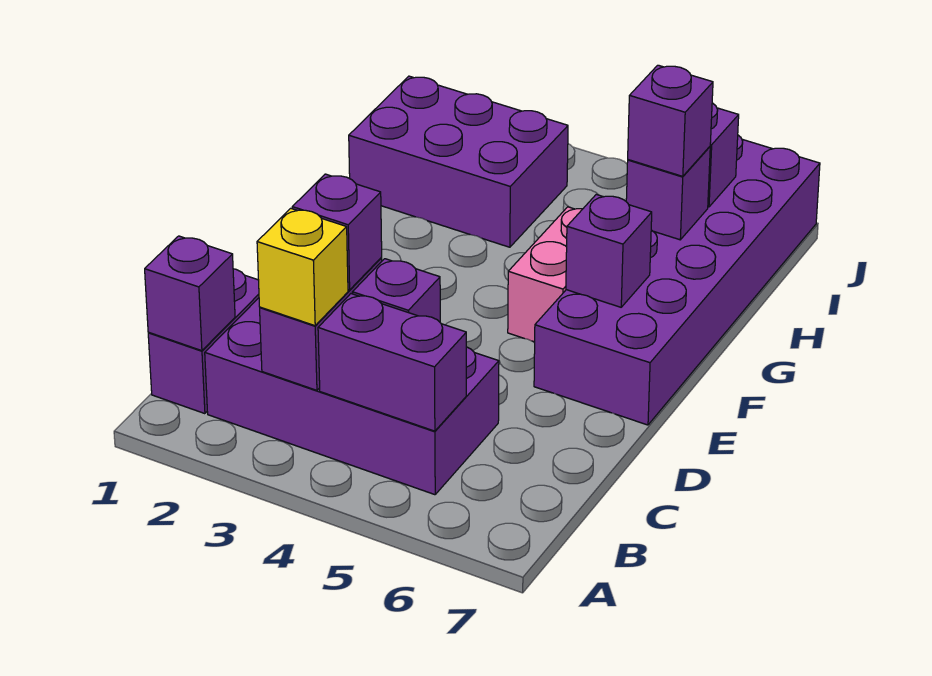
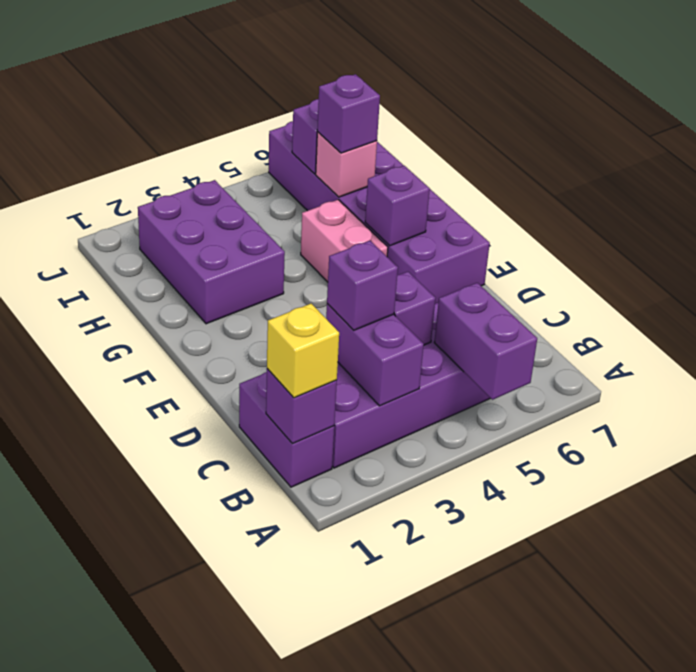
yellow brick B3 level 3 -> yellow brick B1 level 3
purple brick B4:B5 level 2 -> purple brick A5:B5 level 2
purple brick H1:I3 level 1 -> purple brick G2:I3 level 1
purple brick H6 level 2 -> pink brick H6 level 2

